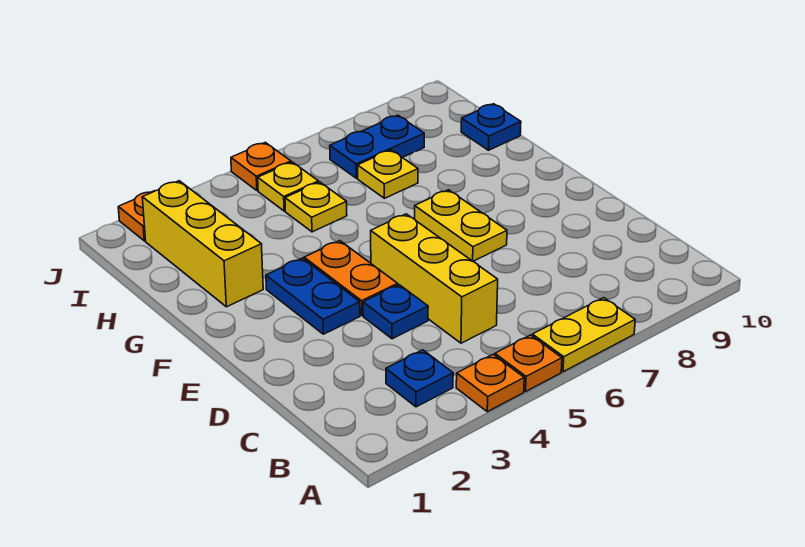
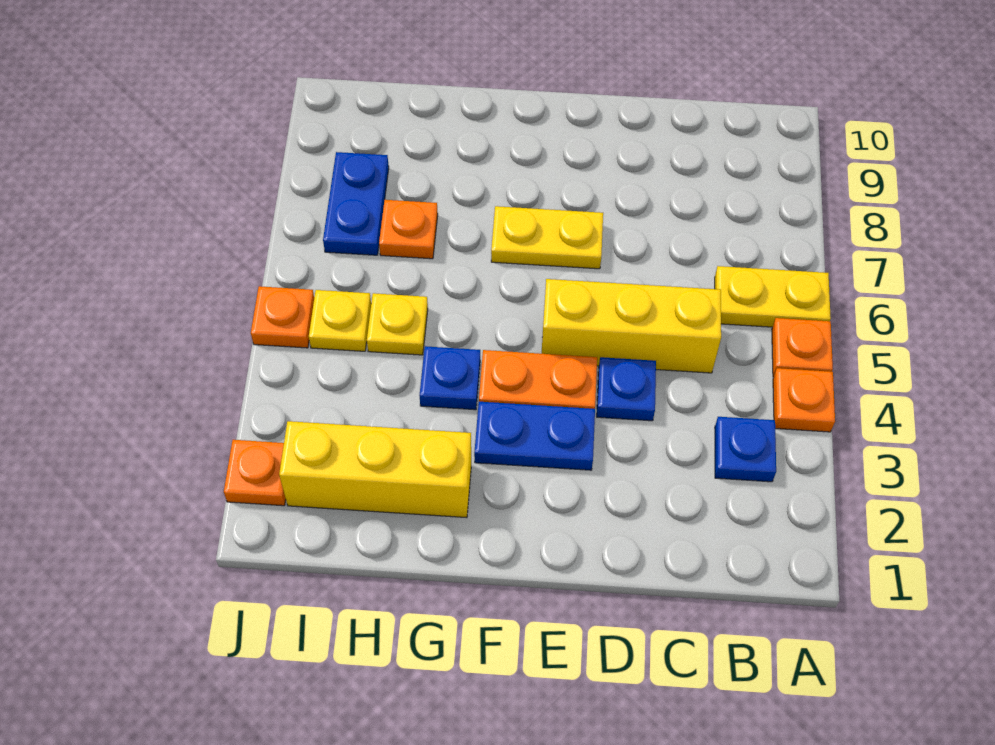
yellow plate A6:A7 level 1 -> yellow plate A6:B6 level 1
yellow plate H7 level 1 -> orange plate H7 level 1
blue plate H10 level 1 -> blue plate G4 level 1

